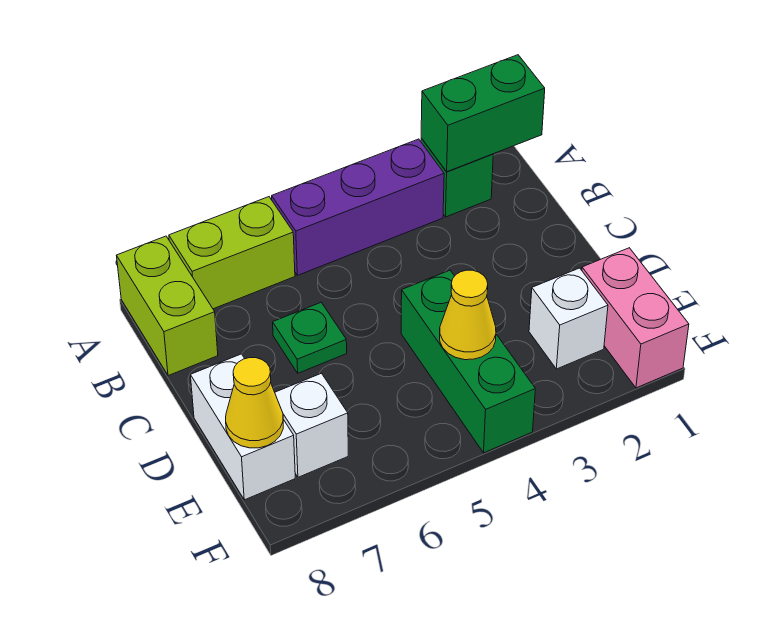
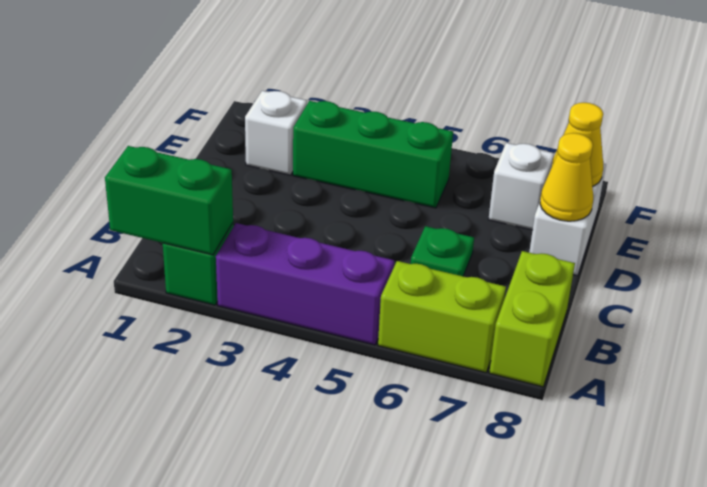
green brick D4:F4 level 1 -> green brick E3:E5 level 1
pink brick E1:F1 level 1 -> none
yellow cone E4 level 2 -> yellow cone D8 level 2

